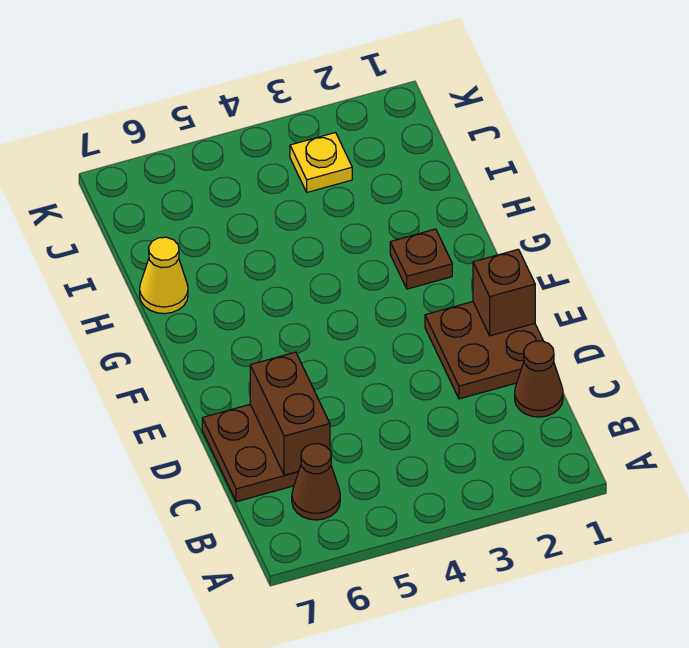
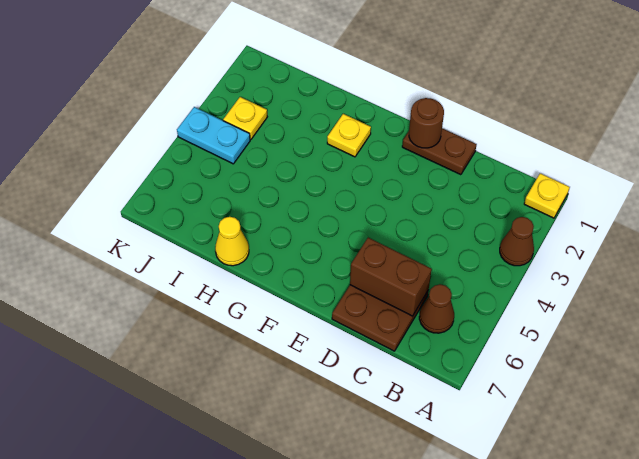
none -> yellow plate A1 level 1
brown cone C1 level 1 -> brown cone A3 level 1
brown plate D1:E2 level 1 -> brown plate D1:E1 level 1
brown brick E1 level 2 -> brown round brick E1 level 2
brown plate G2 level 1 -> yellow plate G2 level 1
none -> cyan plate J4:K4 level 1

